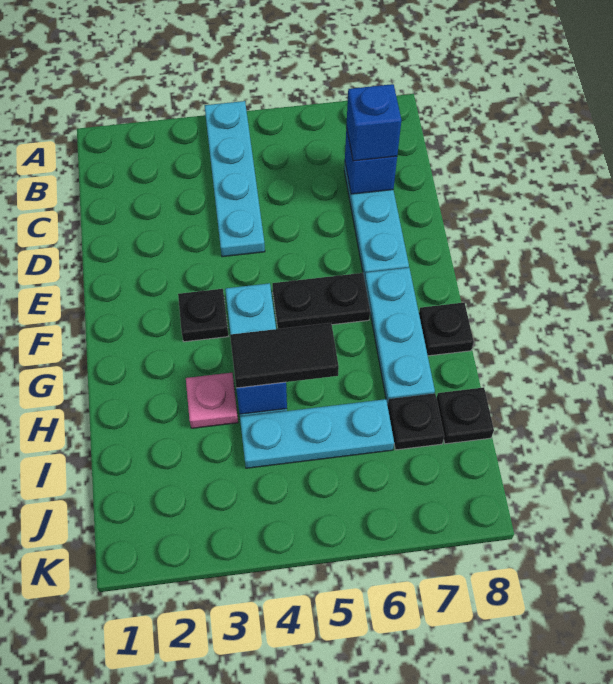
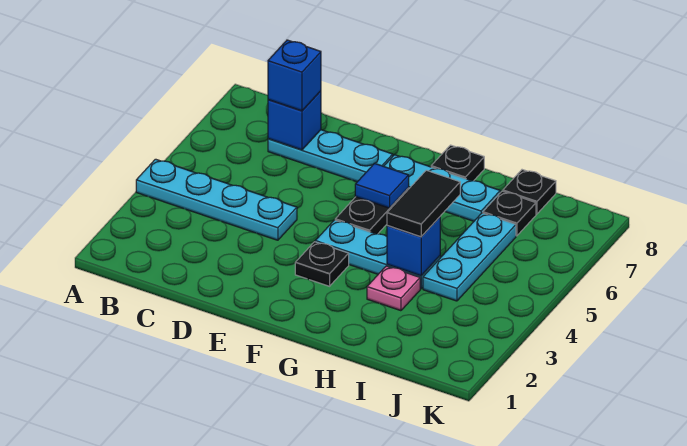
none -> blue tile F6 level 2

